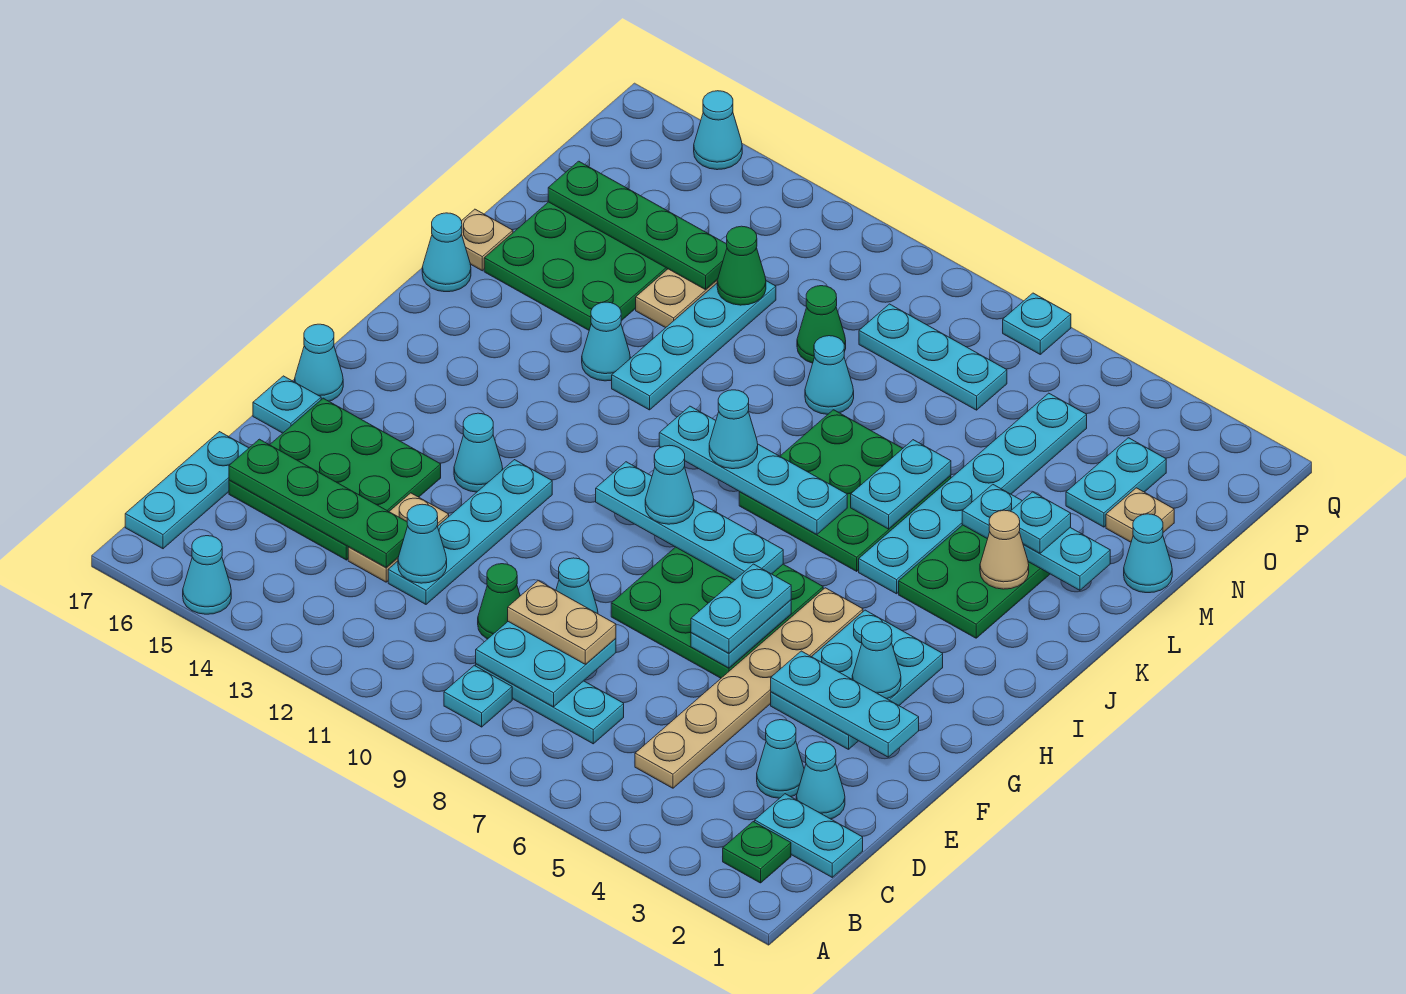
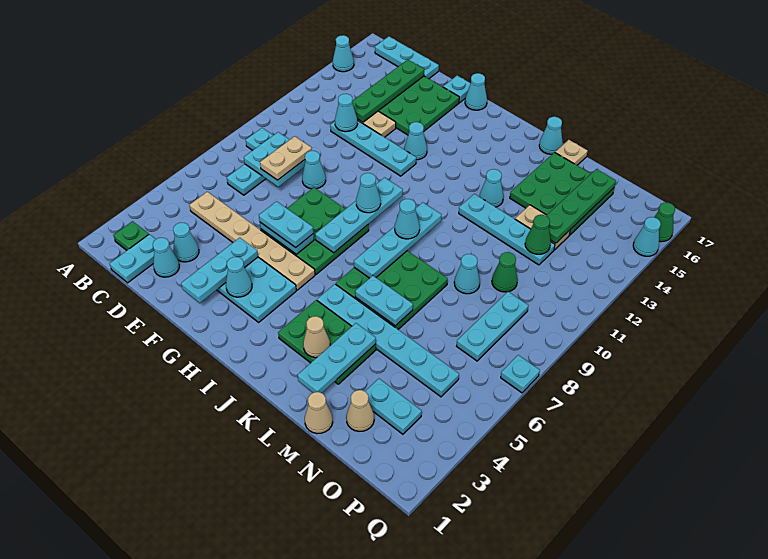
green cone D10 level 1 -> green cone Q16 level 1
cyan plate L3 level 3 -> none
cyan cone M1 level 1 -> tan cone M1 level 1
tan plate N2 level 1 -> tan cone N2 level 1

